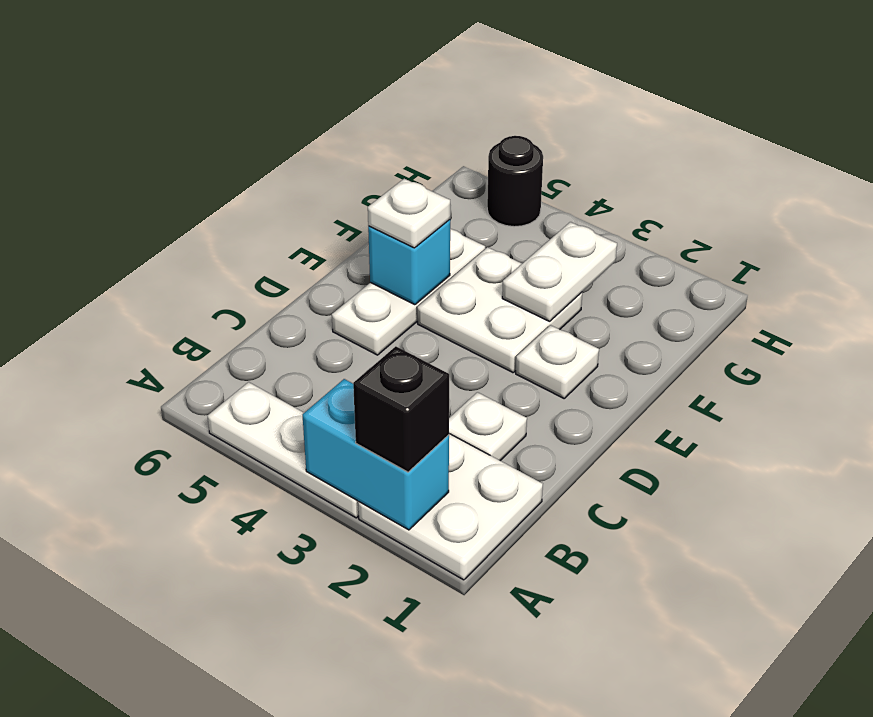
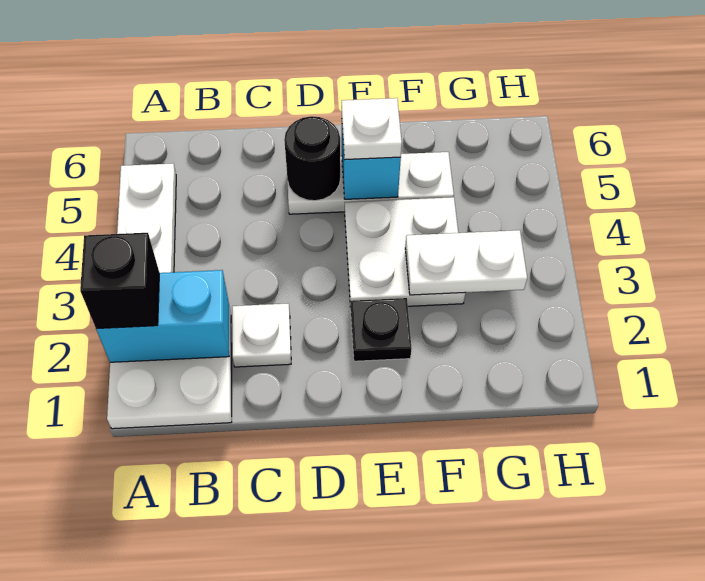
cyan brick A2:A3 level 2 -> cyan brick A2:B2 level 2
white plate E2 level 1 -> black plate E2 level 1
black round brick H5 level 1 -> black round brick D5 level 2

